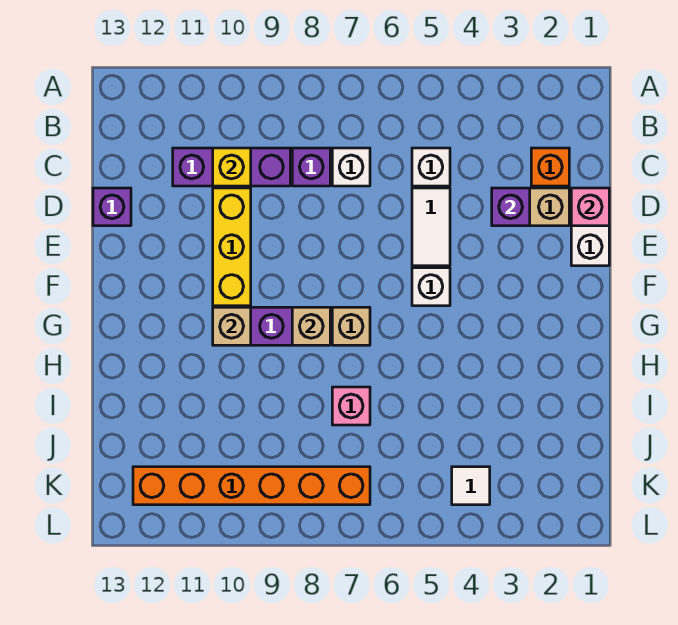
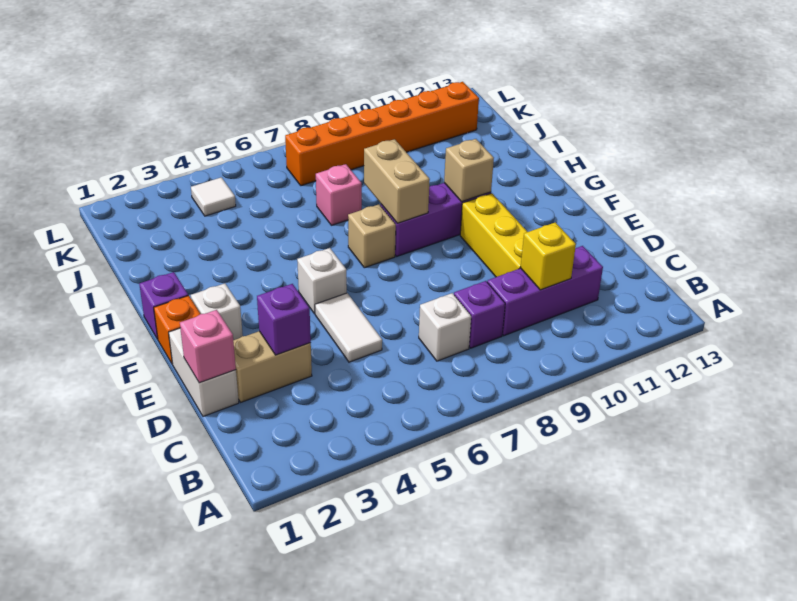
orange brick C2 level 1 -> orange brick F1 level 1
white brick C5 level 1 -> white brick F2 level 1
purple brick D13 level 1 -> purple brick G1 level 1
tan brick G8 level 2 -> tan brick G8:H8 level 2

